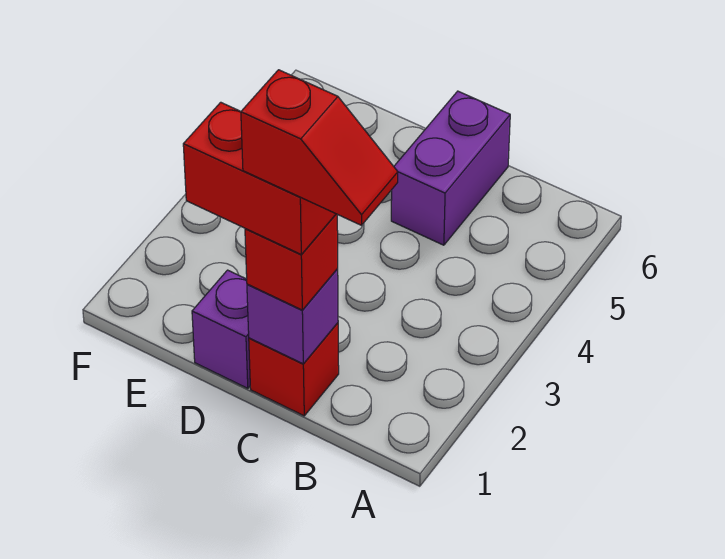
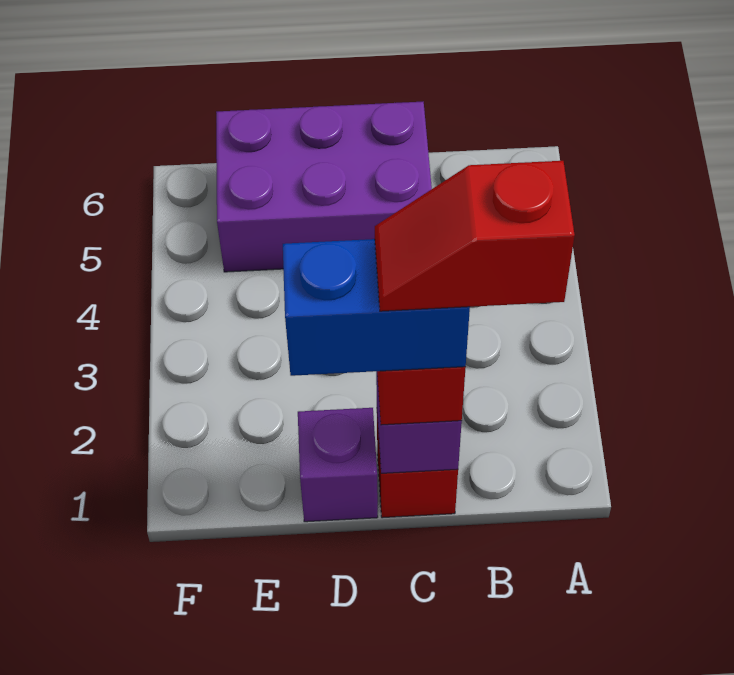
red slope B1:C1 level 5 top C -> red slope B1:C1 level 5 top B
red brick C1:D1 level 4 -> blue brick C1:D1 level 4
purple brick C5:C6 level 1 -> purple brick C5:E6 level 1

